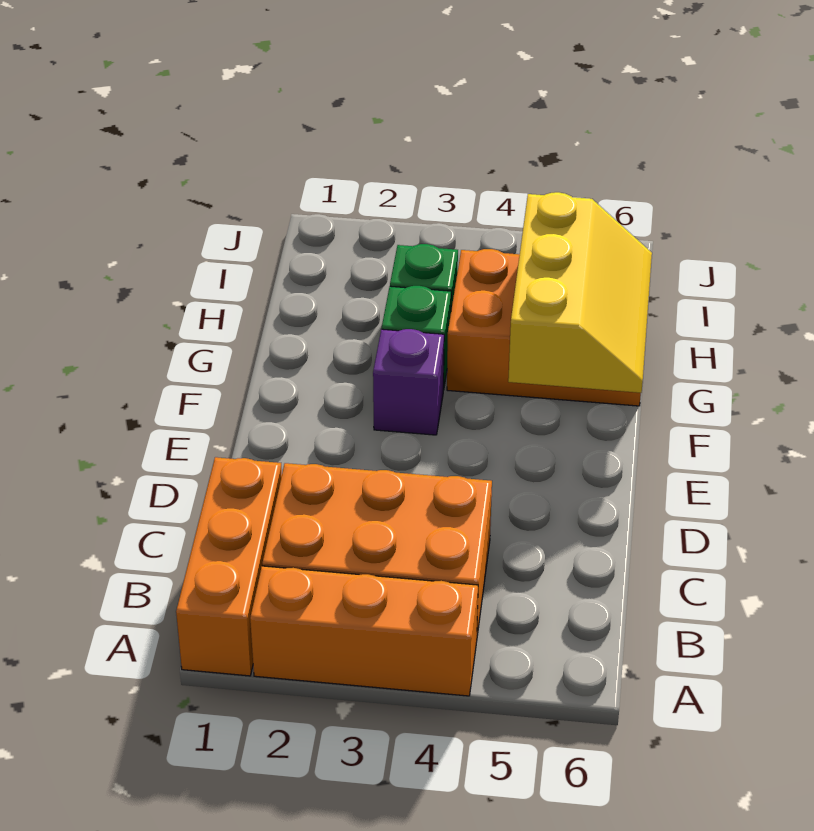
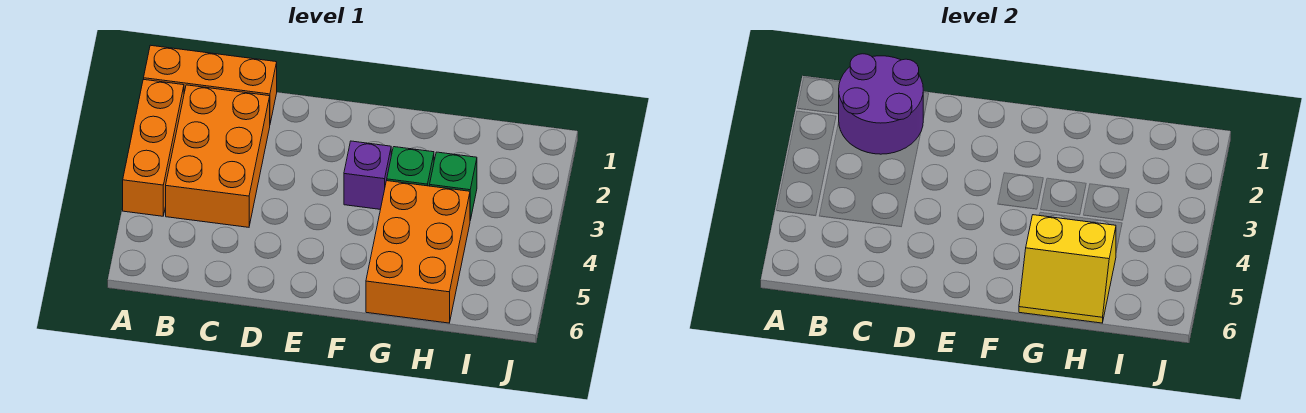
none -> purple round brick B1:C2 level 2
yellow slope F5:H6 level 2 top 5 -> yellow slope G5:H6 level 2 top 5

